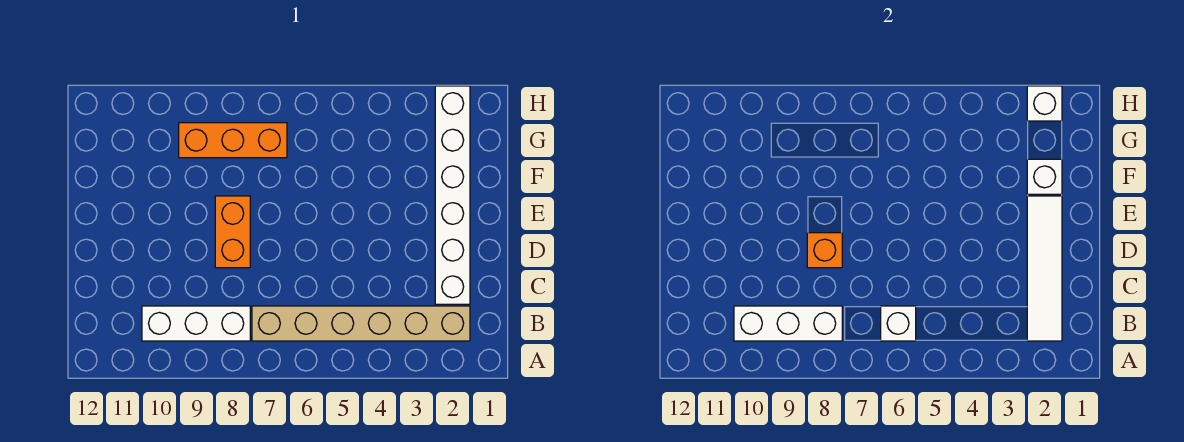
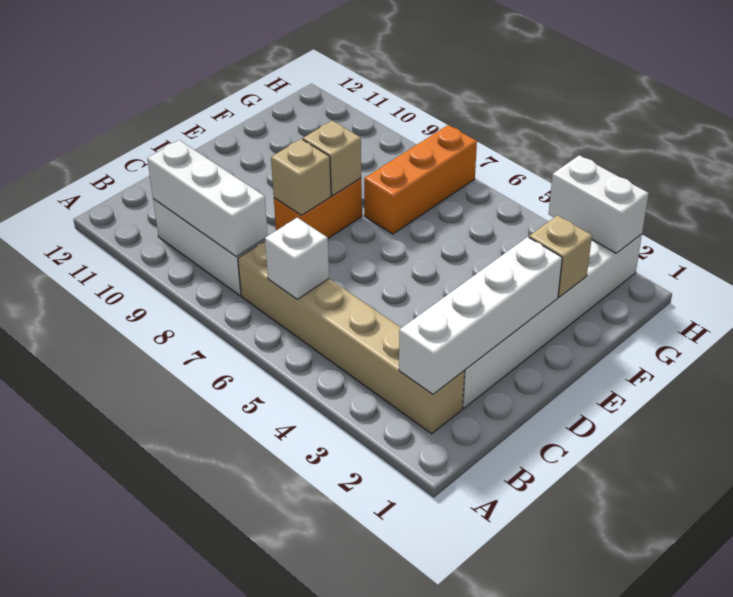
white tile B2:E2 level 2 -> white brick B2:E2 level 2
orange brick D8 level 2 -> tan brick D8 level 2
none -> tan brick E8 level 2
white brick F2 level 2 -> tan brick F2 level 2
orange brick G7:G9 level 1 -> orange brick F7:H7 level 1
white brick H2 level 2 -> white brick H2:H3 level 2

